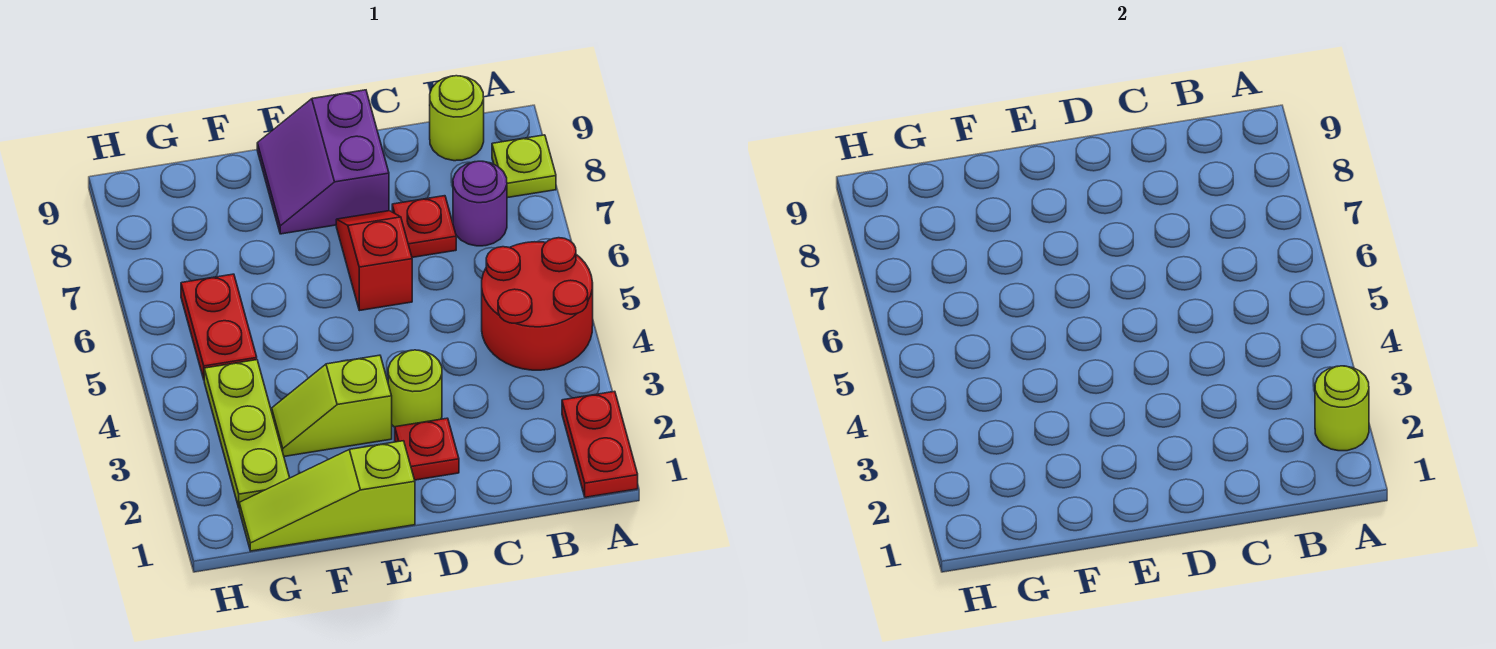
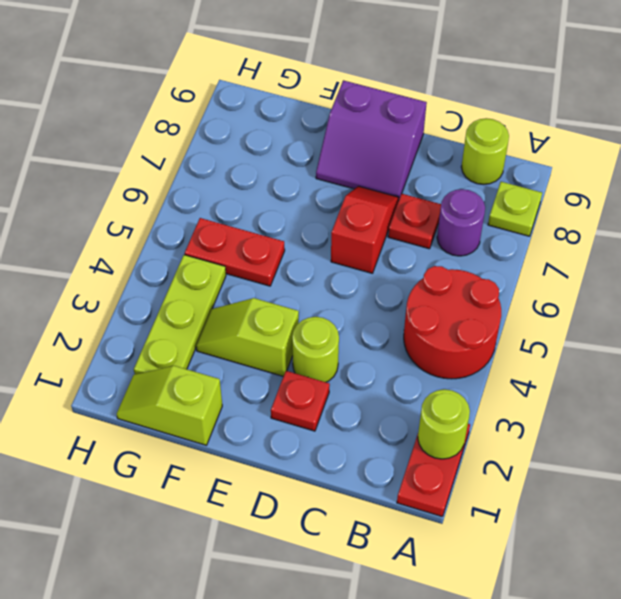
purple slope D8:E9 level 1 top D -> purple slope D8:E9 level 1 top 9
lime slope E1:G1 level 1 top E -> lime slope F1:G1 level 1 top F
red plate G5:G6 level 1 -> red plate F5:G5 level 1

